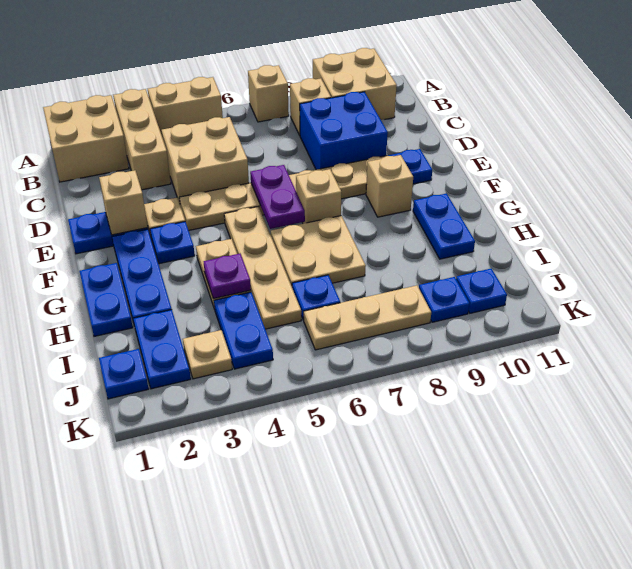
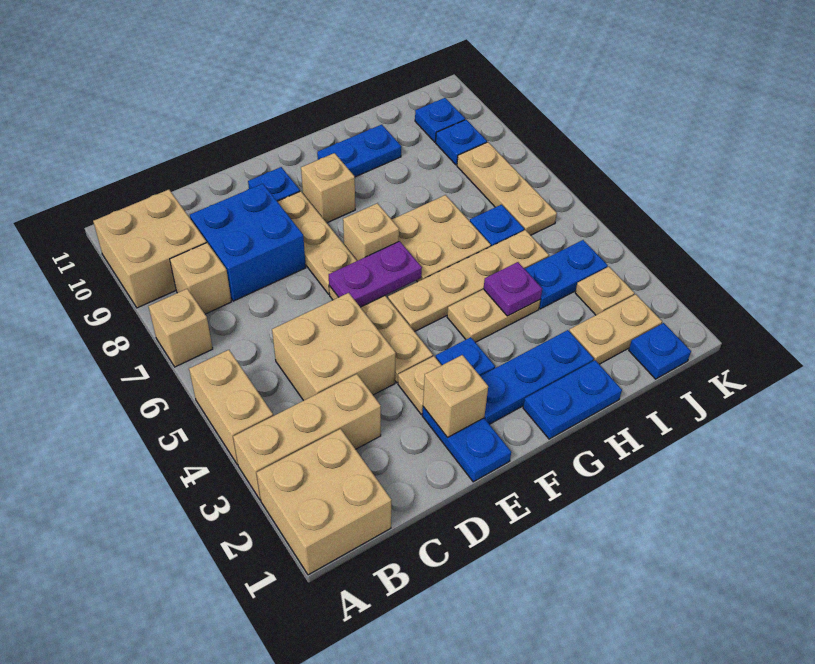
blue plate I2:J2 level 1 -> tan plate I2:J2 level 1

